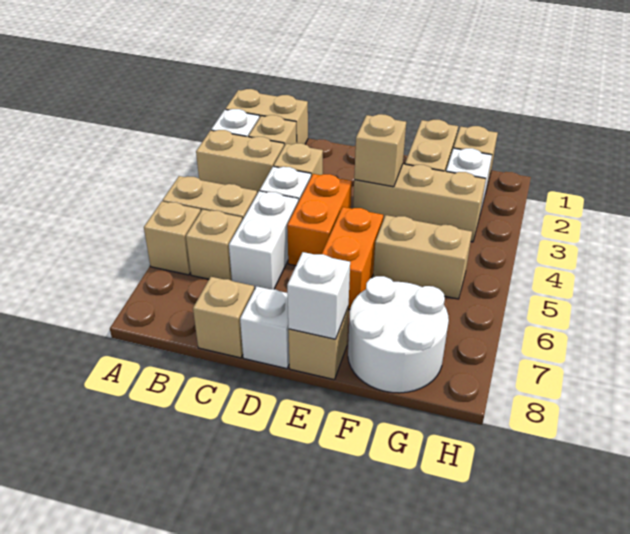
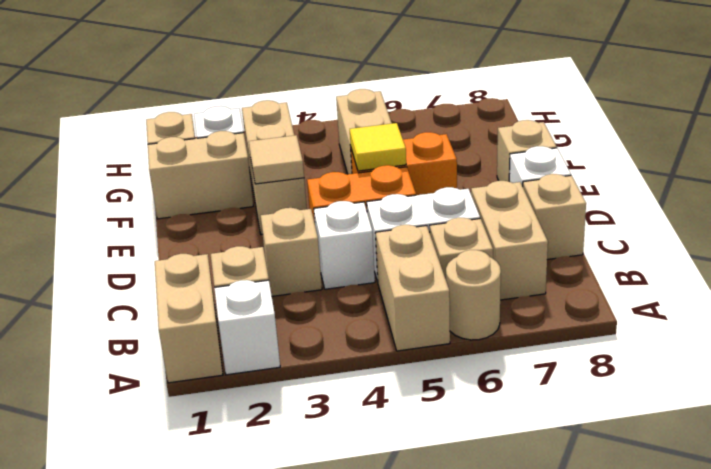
tan brick A3:B3 level 1 -> tan brick B7:C7 level 1
tan brick A6 level 1 -> tan round brick A6 level 1
tan brick E3 level 2 -> tan tile E3 level 2
none -> yellow tile E5 level 2
white brick E8 level 2 -> none
white round brick F7:G8 level 1 -> none

